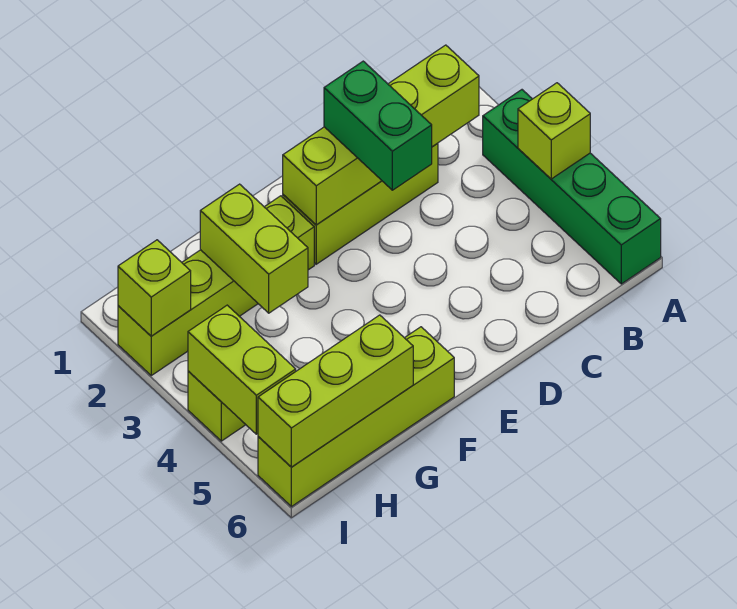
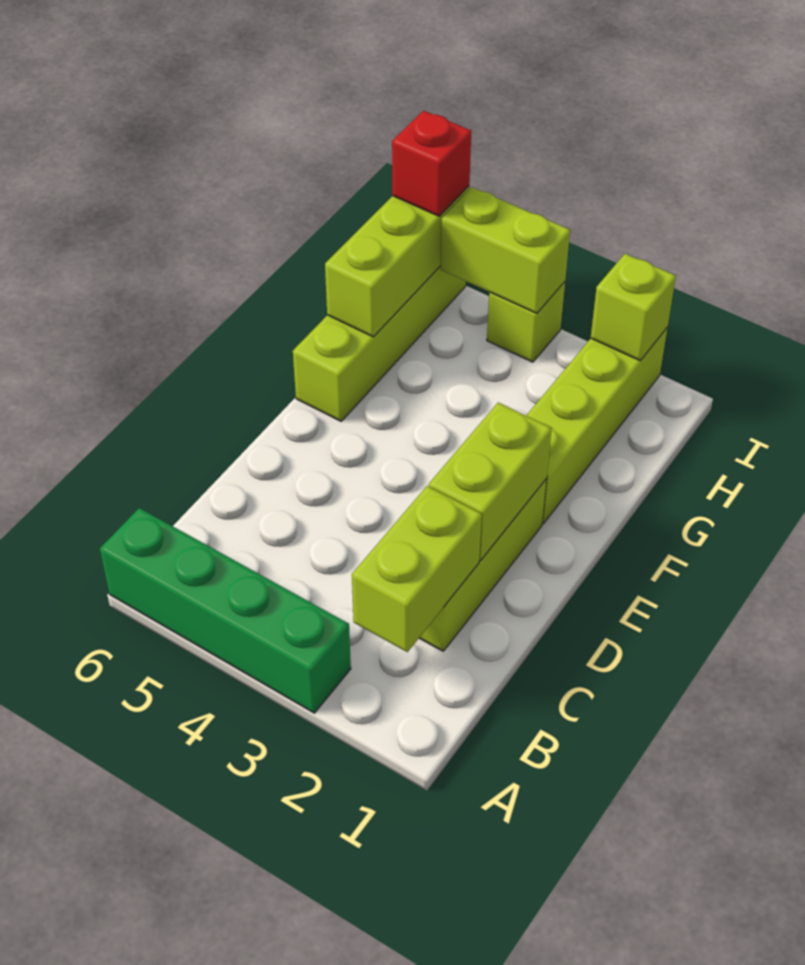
lime brick A4 level 2 -> none
green brick D2:D3 level 3 -> none
lime brick G2:G3 level 2 -> none
none -> red brick I6 level 3

